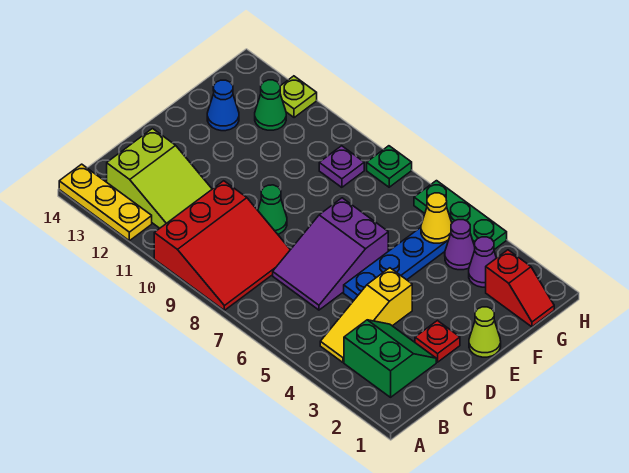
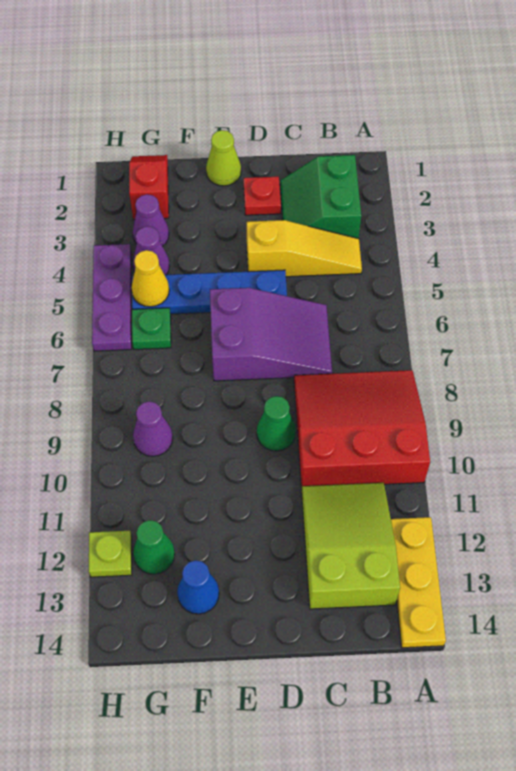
purple plate G9 level 1 -> purple cone G9 level 1
green plate H4:H6 level 1 -> purple plate H4:H6 level 1
green plate H8 level 1 -> green plate G6 level 1

